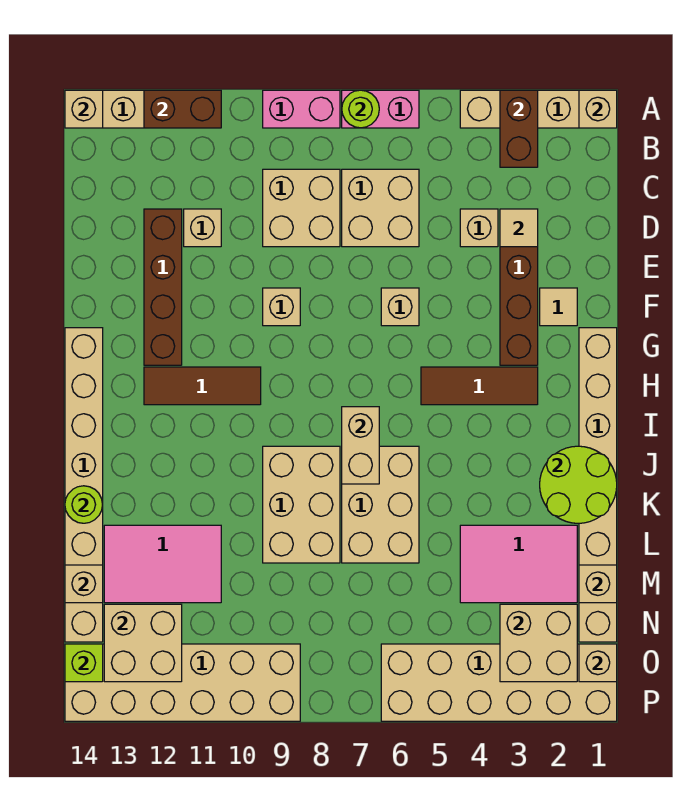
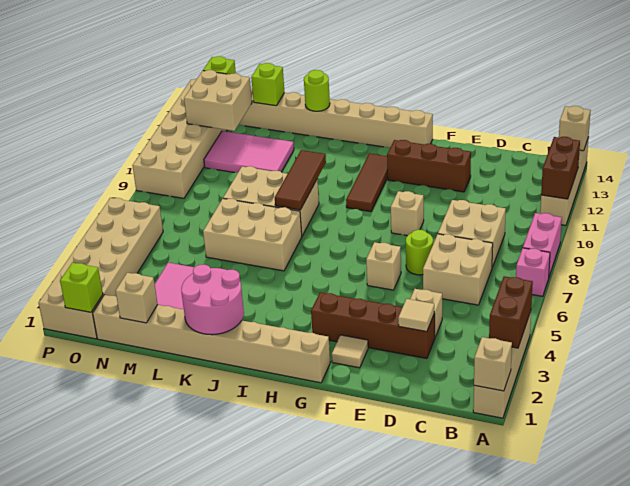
brown brick A3:B3 level 2 -> brown brick A3:A4 level 2
pink brick A6:A7 level 1 -> pink brick A7 level 1
lime round brick A7 level 2 -> lime round brick E7 level 1
tan brick D11 level 1 -> none
brown brick D12:G12 level 1 -> brown brick E12:G12 level 1
brown tile H3:H5 level 1 -> brown tile J8:J10 level 2
tan brick I7:J7 level 2 -> none
lime round brick J1:K2 level 2 -> pink round brick J1:K2 level 2
pink tile L11:M13 level 1 -> pink tile L11:N12 level 1
tan brick M14 level 2 -> lime brick M14 level 2
tan brick N2:O3 level 2 -> none
tan brick O1 level 2 -> lime brick O1 level 2

